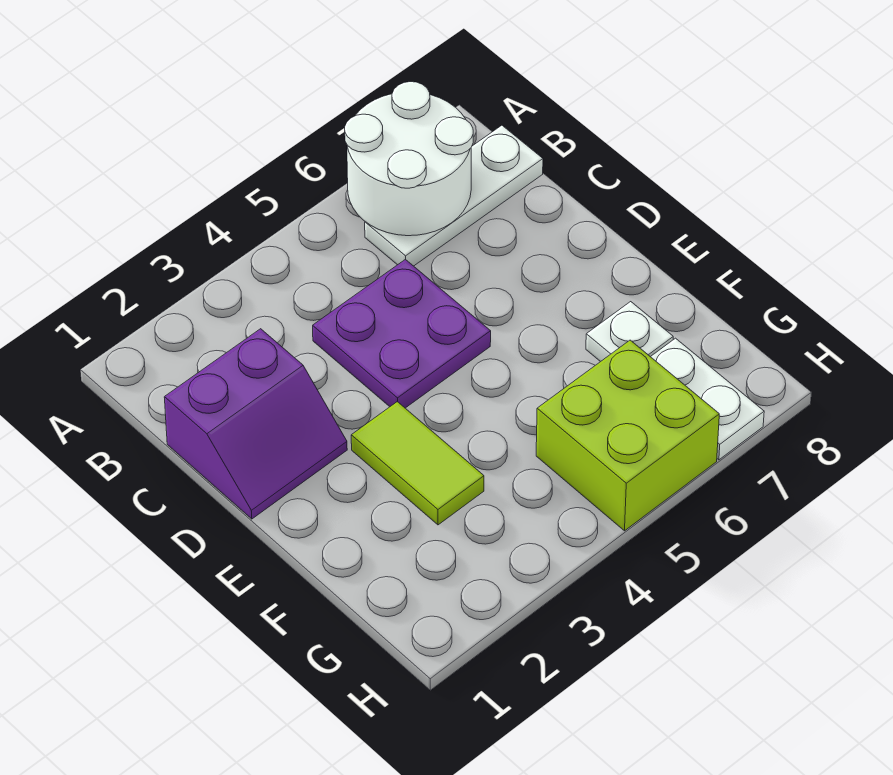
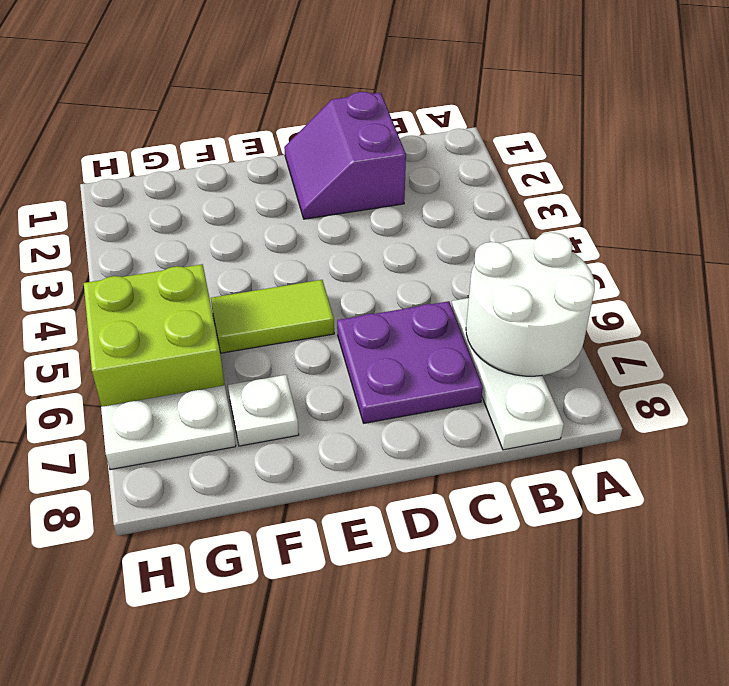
purple plate C4:D5 level 1 -> purple plate C6:D7 level 1
lime tile E3:F3 level 1 -> lime tile E5:F5 level 1

